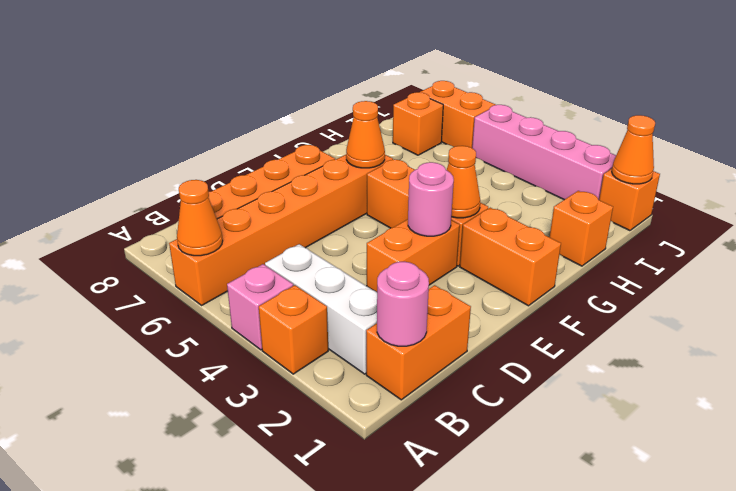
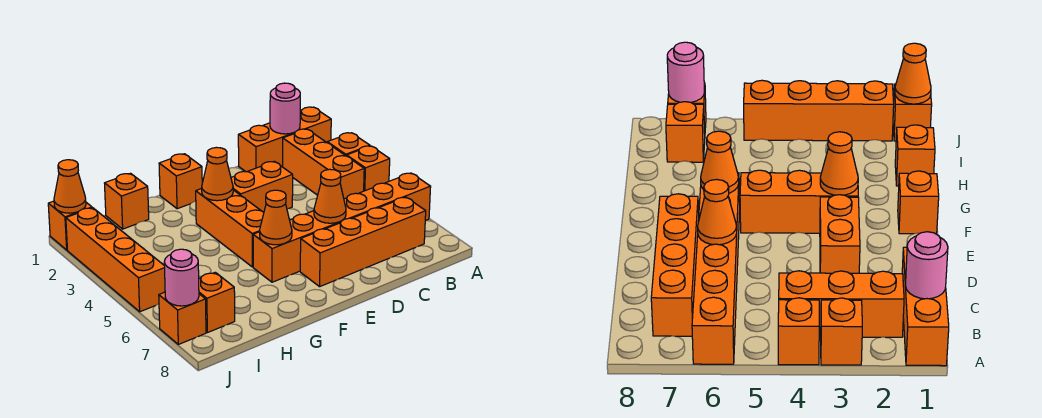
pink brick A4 level 1 -> orange brick A4 level 1
orange cone A6 level 2 -> orange cone D6 level 2
orange brick B1:C1 level 1 -> orange brick A1:C1 level 1
white brick B2:B4 level 1 -> orange brick B2:B4 level 1
pink round brick E3 level 2 -> pink round brick J7 level 2
orange brick F1:F2 level 1 -> orange brick F1 level 1
pink brick J2:J5 level 1 -> orange brick J2:J5 level 1
orange brick J6:J7 level 1 -> orange brick J7 level 1

